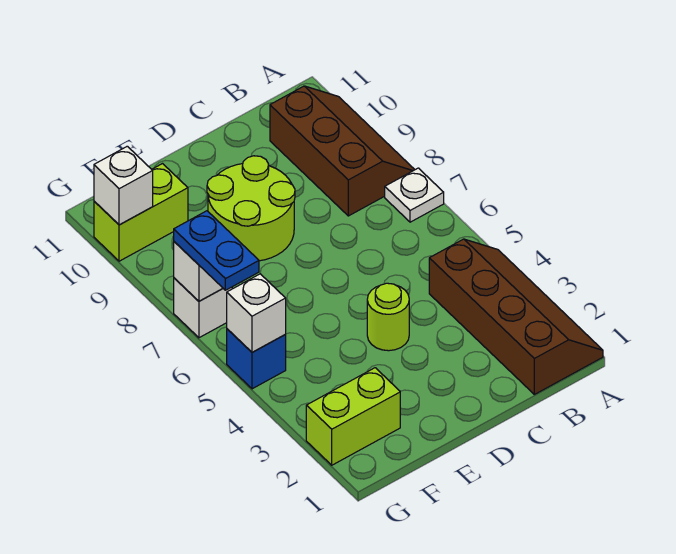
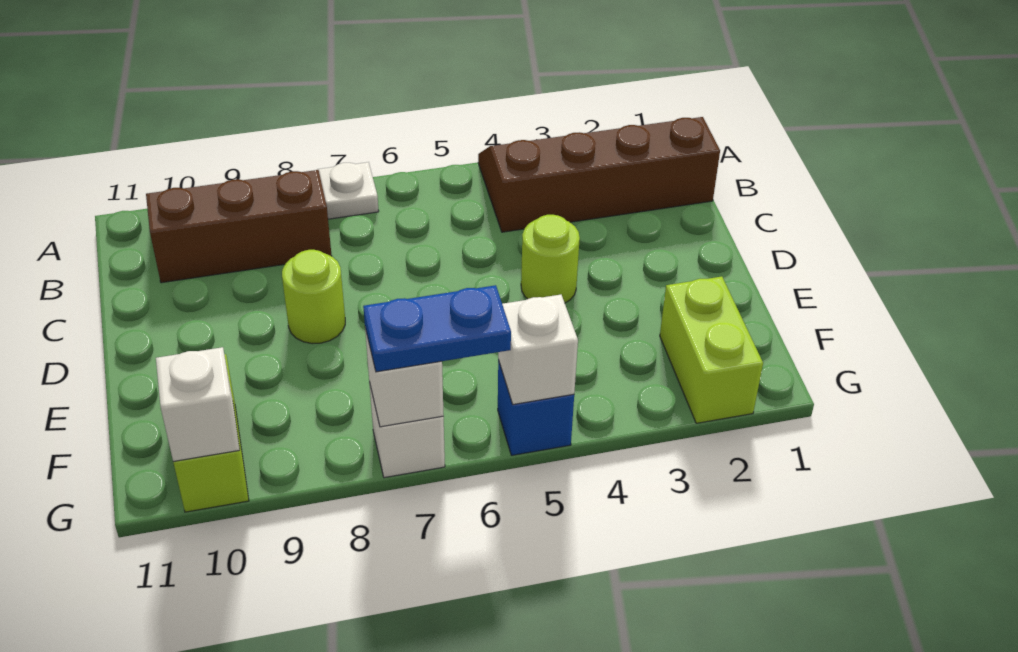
lime round brick D8:E9 level 1 -> lime round brick D8 level 1

